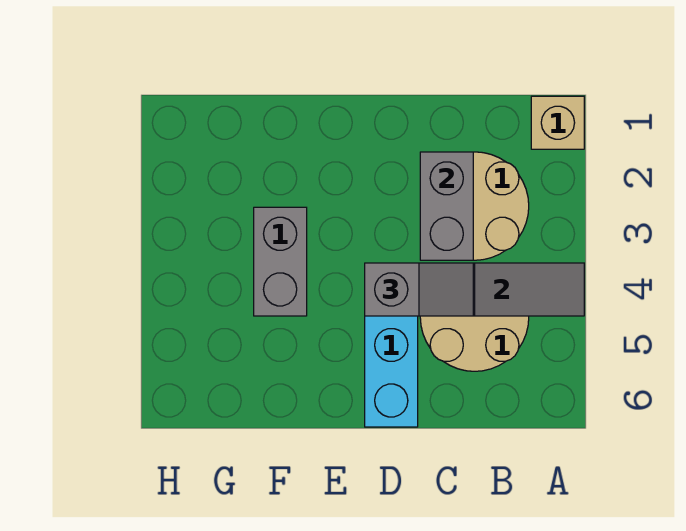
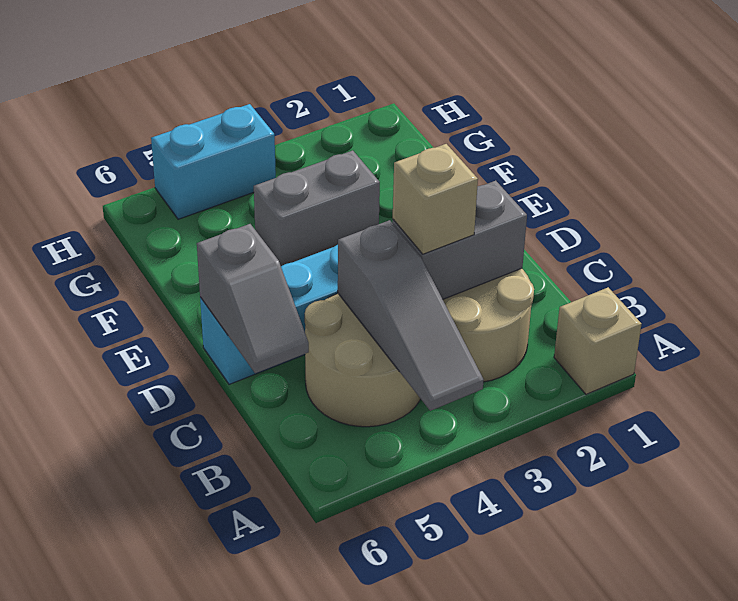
none -> tan brick C3 level 3
grey slope C4:D4 level 3 top D -> grey slope C6:D6 level 2 top D
none -> cyan brick H4:H5 level 1

